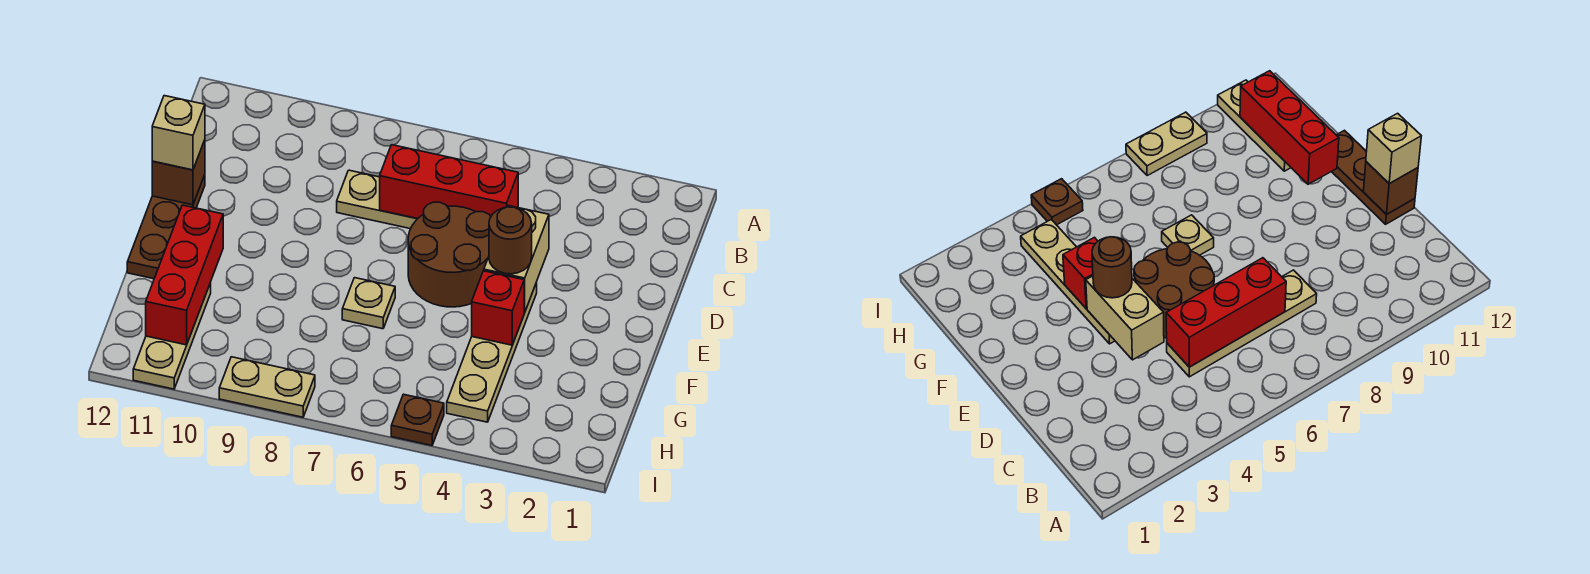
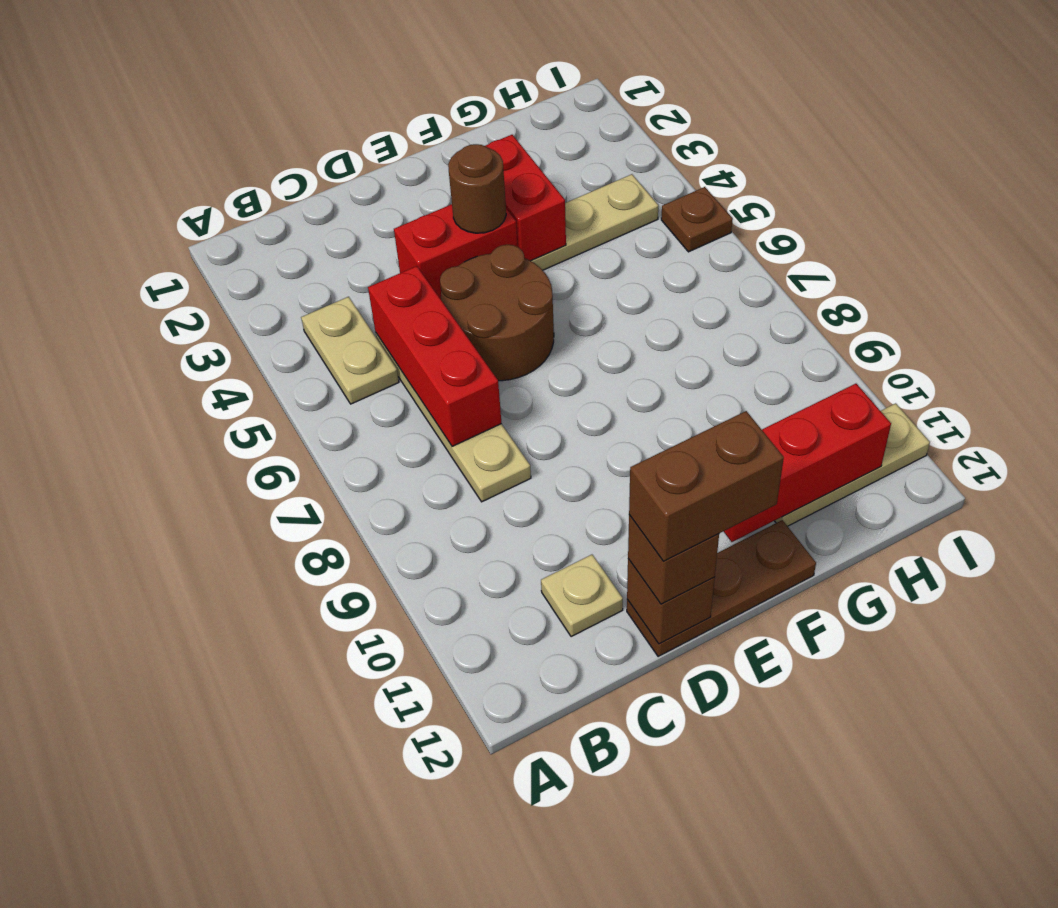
tan brick D4:E4 level 2 -> red brick D4:E4 level 2
tan brick D12 level 3 -> brown brick D12 level 3
none -> brown brick D12:E12 level 4
red brick F4 level 2 -> red brick F3:F4 level 2
tan plate F7 level 1 -> tan plate C11 level 1
tan plate I8:I9 level 1 -> tan plate B4:B5 level 1

